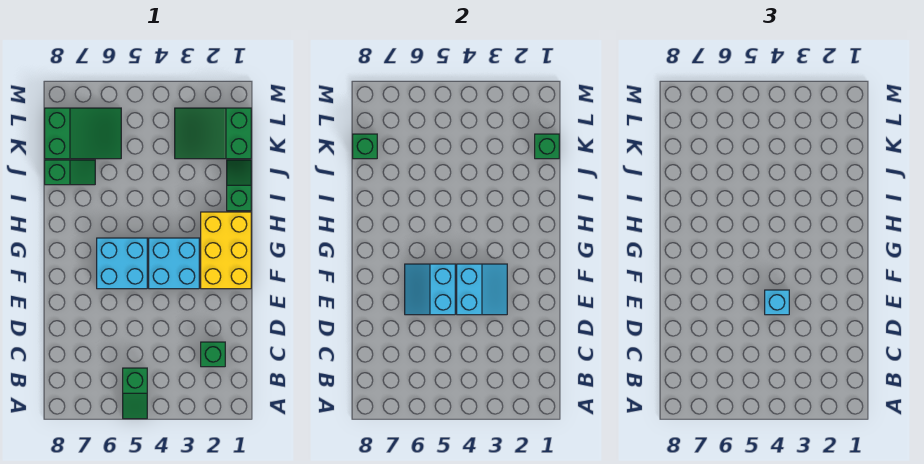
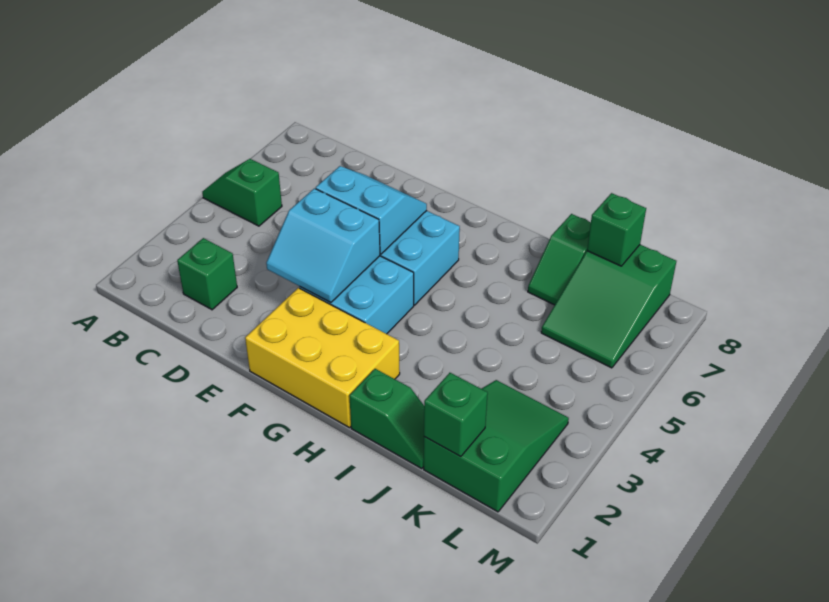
cyan brick E4 level 3 -> none

